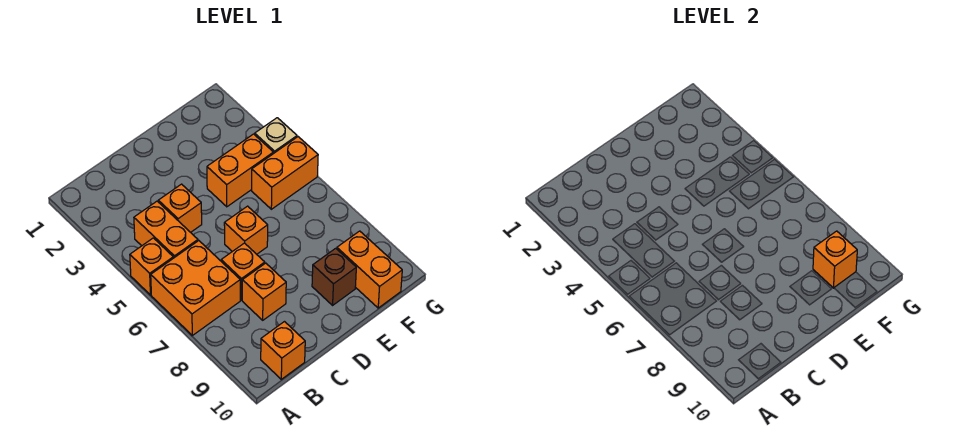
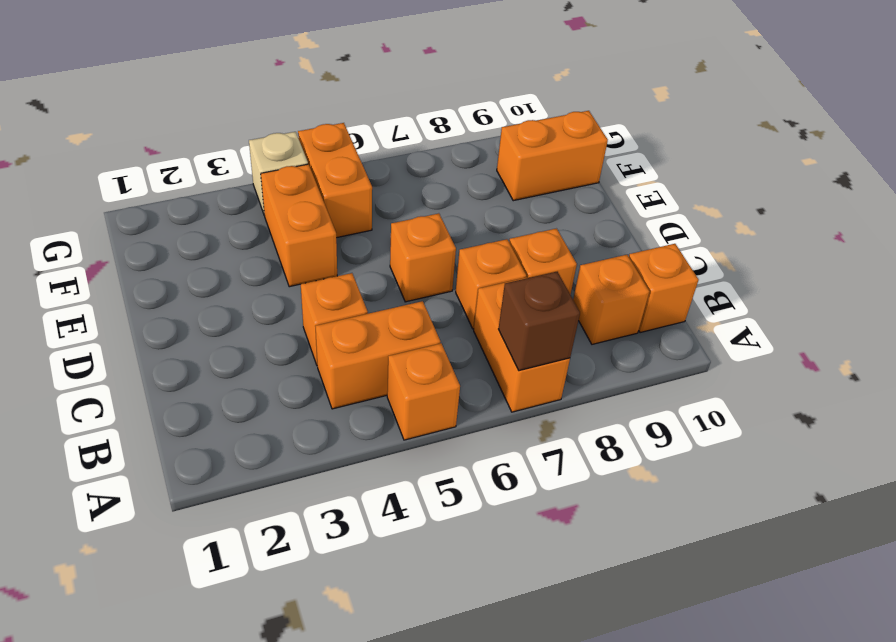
orange brick A6:B7 level 1 -> orange brick A7:B7 level 1
brown brick E9 level 1 -> brown brick A7 level 2
orange brick F9 level 2 -> orange brick B9 level 1

